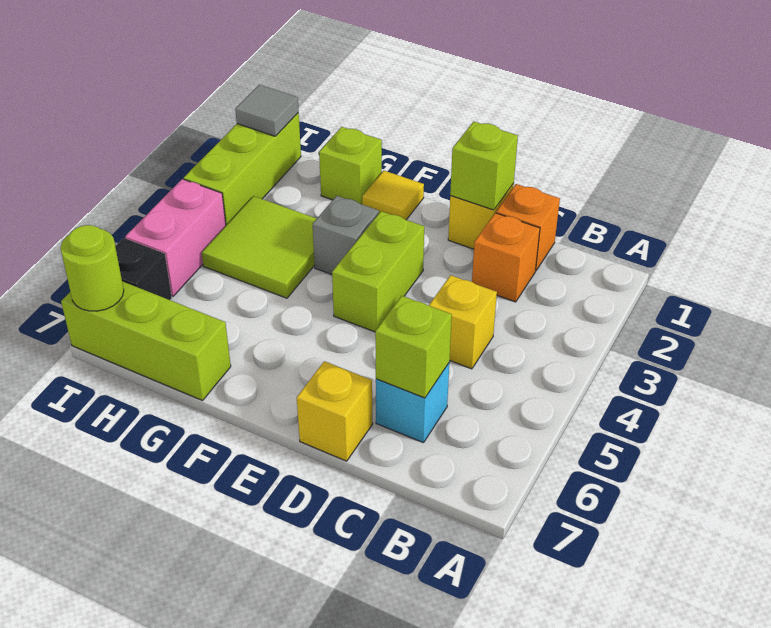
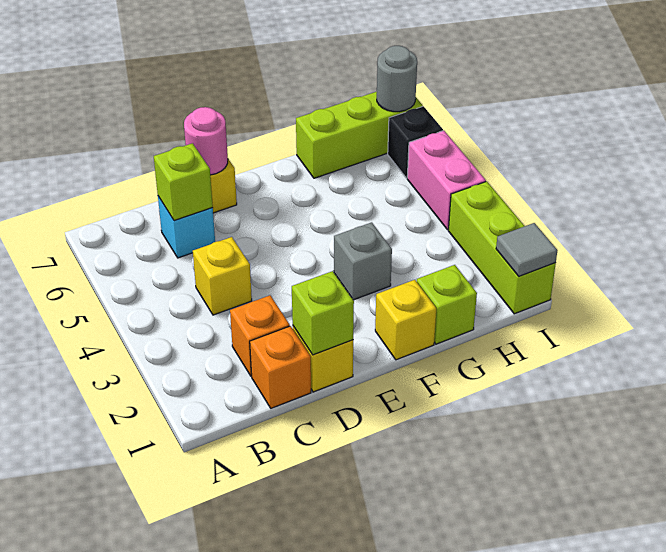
none -> pink round brick D7 level 2
lime brick E3:E4 level 1 -> none
yellow tile F1 level 1 -> yellow brick F1 level 1
lime tile G3:H4 level 1 -> none
lime round brick I7 level 2 -> grey round brick I7 level 2

